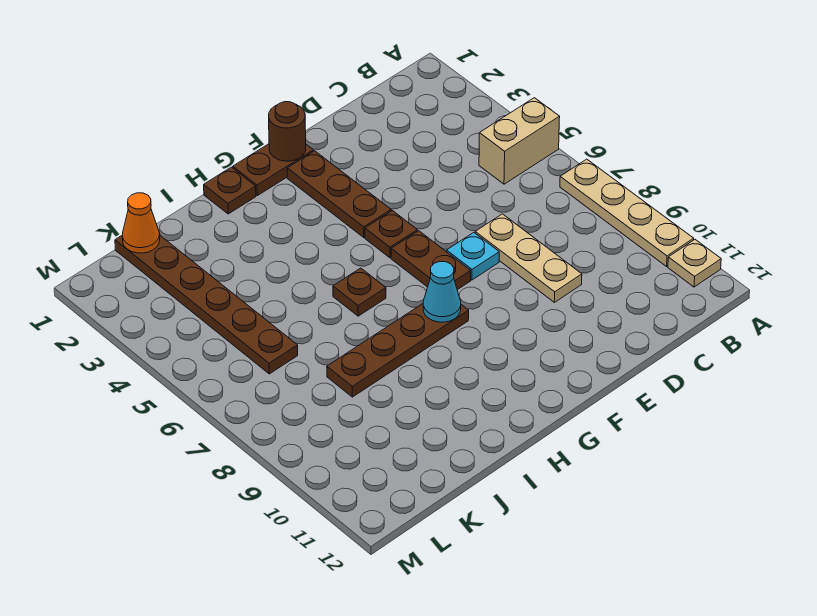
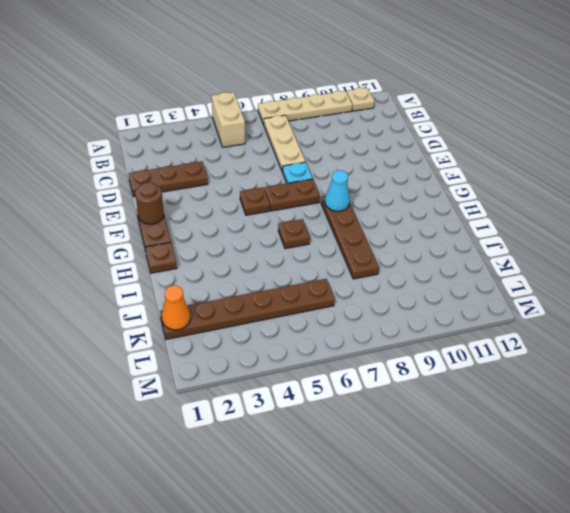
tan plate D7:D9 level 1 -> tan plate B7:D7 level 1
brown plate F2:F4 level 1 -> brown plate D1:D3 level 1

